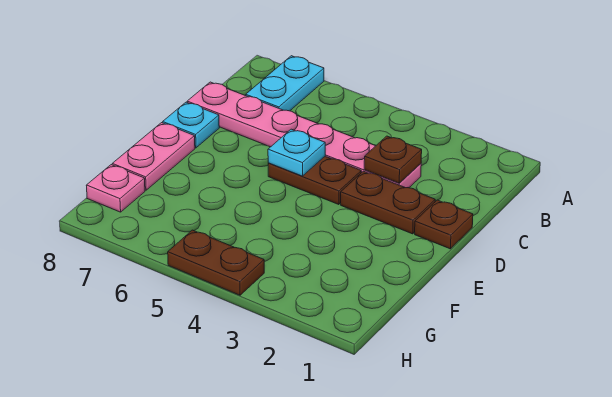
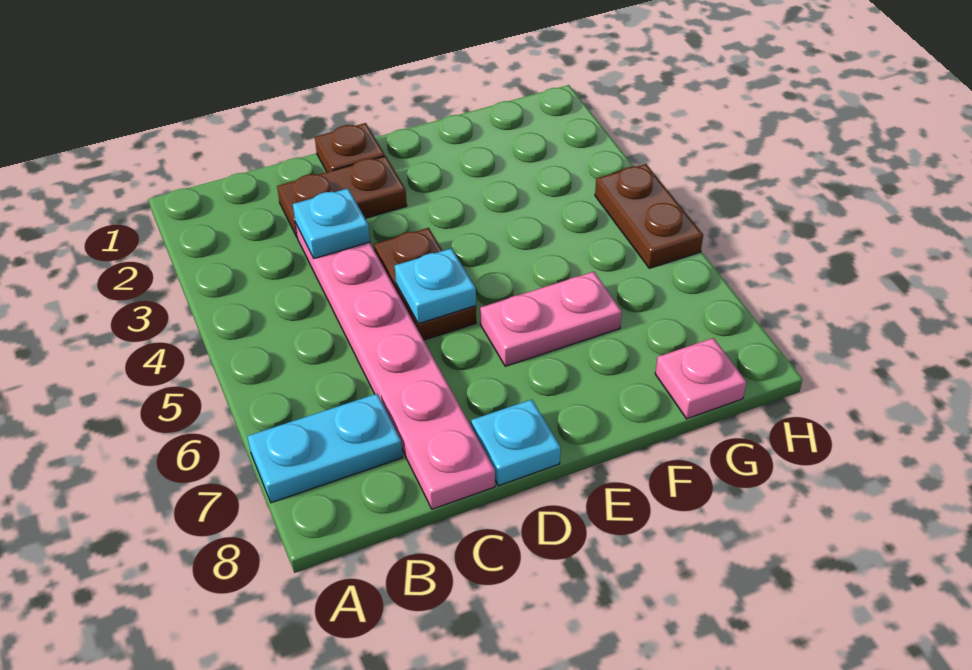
brown plate C3 level 2 -> cyan plate C3 level 2
brown plate D2:D3 level 1 -> brown plate C2:D2 level 1
pink plate E8:F8 level 1 -> pink plate E6:F6 level 1

